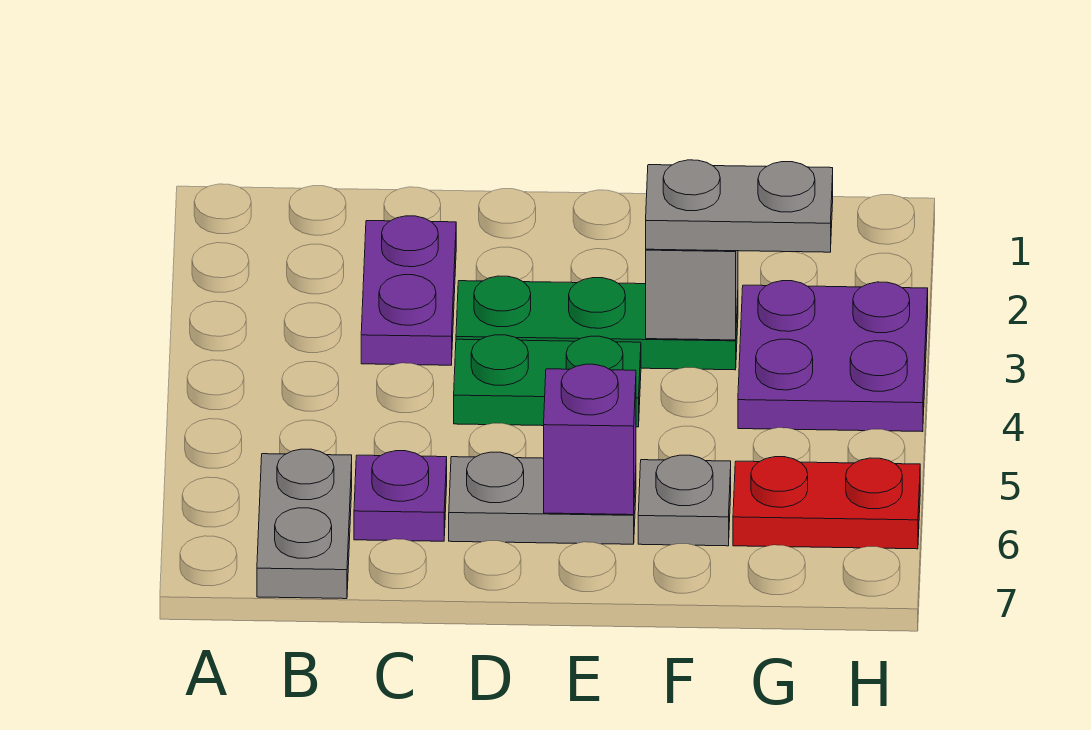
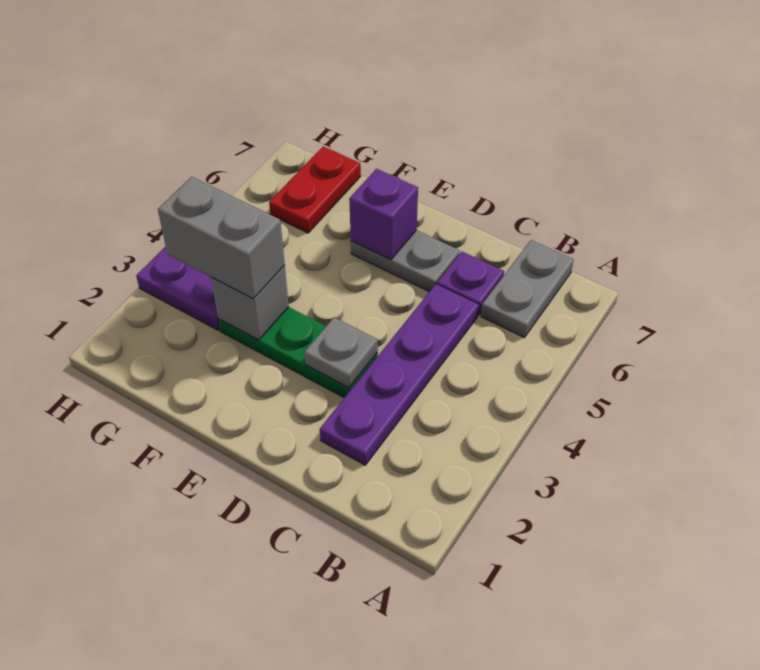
purple plate C2:C3 level 1 -> purple plate C2:C5 level 1
green plate D4:E4 level 1 -> none
grey plate F3:G3 level 3 -> grey brick F3:G3 level 3
grey plate F6 level 1 -> grey plate D3 level 2
red plate G6:H6 level 1 -> red plate G6:G7 level 1

